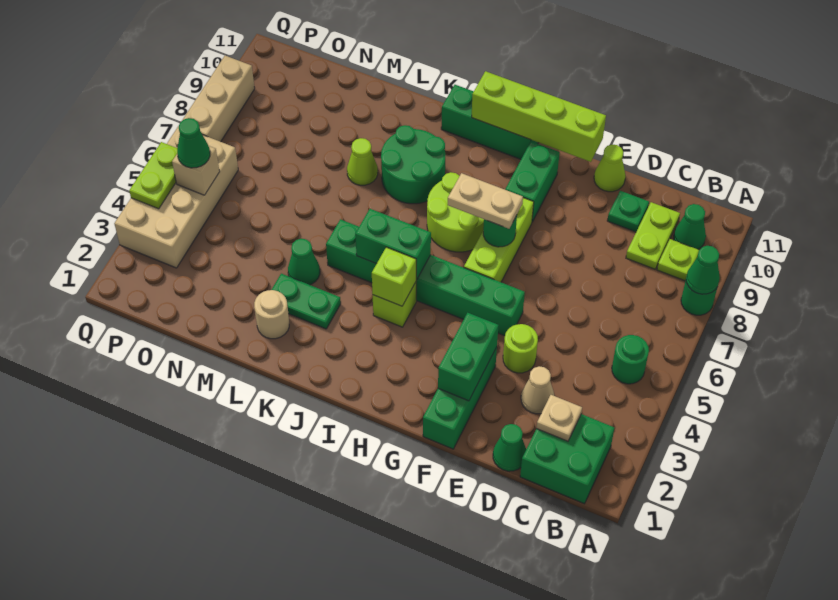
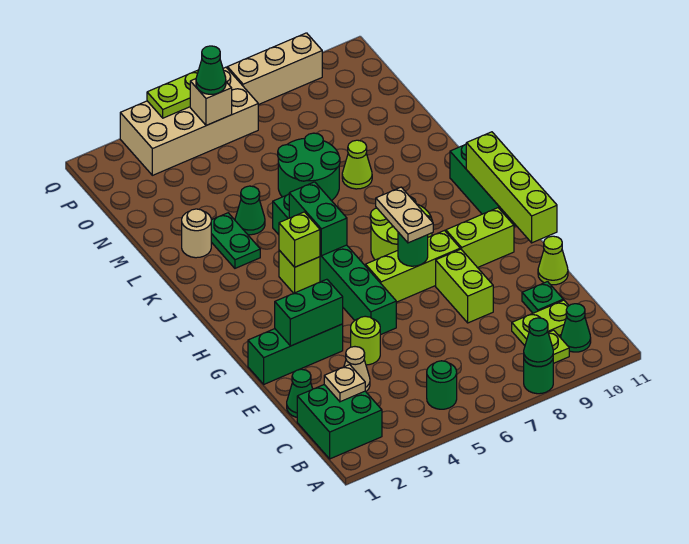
none -> lime brick E8:F8 level 1
green brick G9:G10 level 1 -> lime brick G9:G10 level 1
green round brick J8:K9 level 1 -> green round brick L6:M7 level 1

